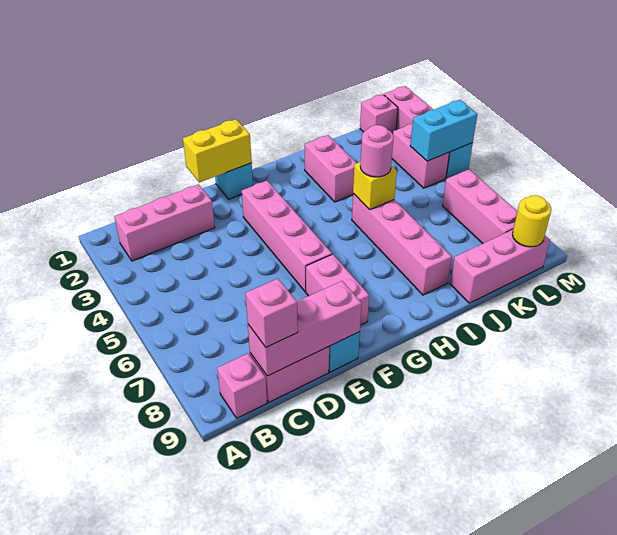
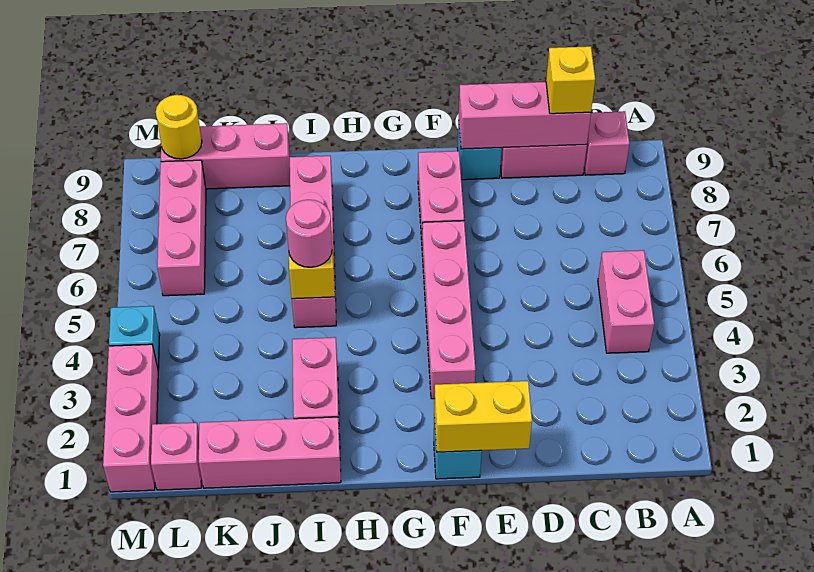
pink brick B2:D2 level 1 -> pink brick I1:K1 level 1
pink brick C9 level 3 -> yellow brick C9 level 3
pink brick L3:L4 level 1 -> pink brick B4:B5 level 1
cyan brick L4:M4 level 2 -> none

